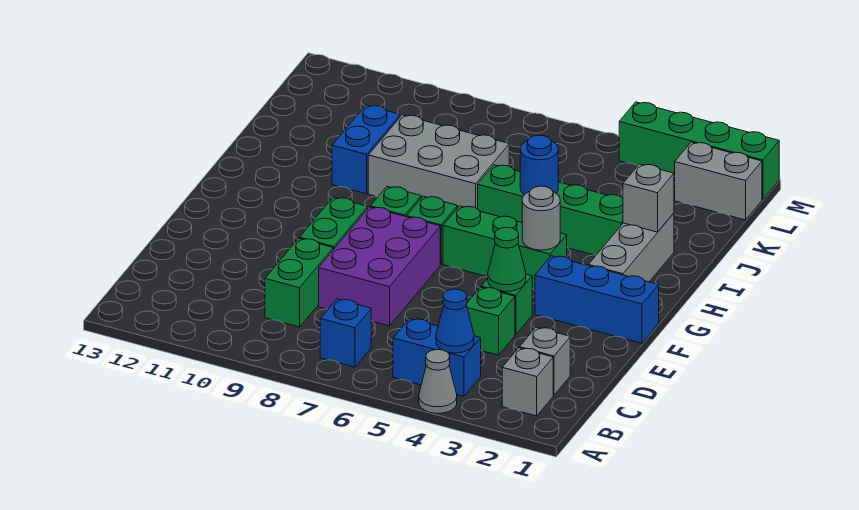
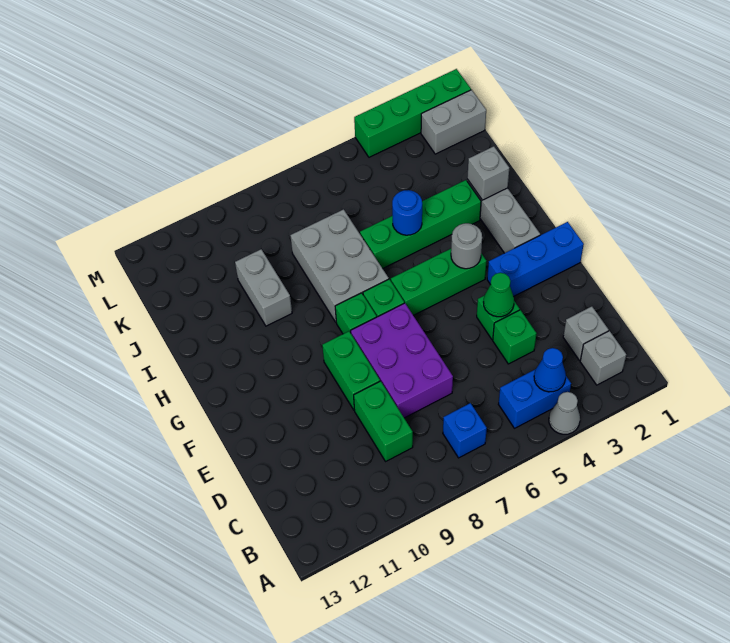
grey brick I7:J9 level 1 -> grey brick H7:J8 level 1
blue brick I10:J10 level 1 -> grey brick I10:J10 level 1

